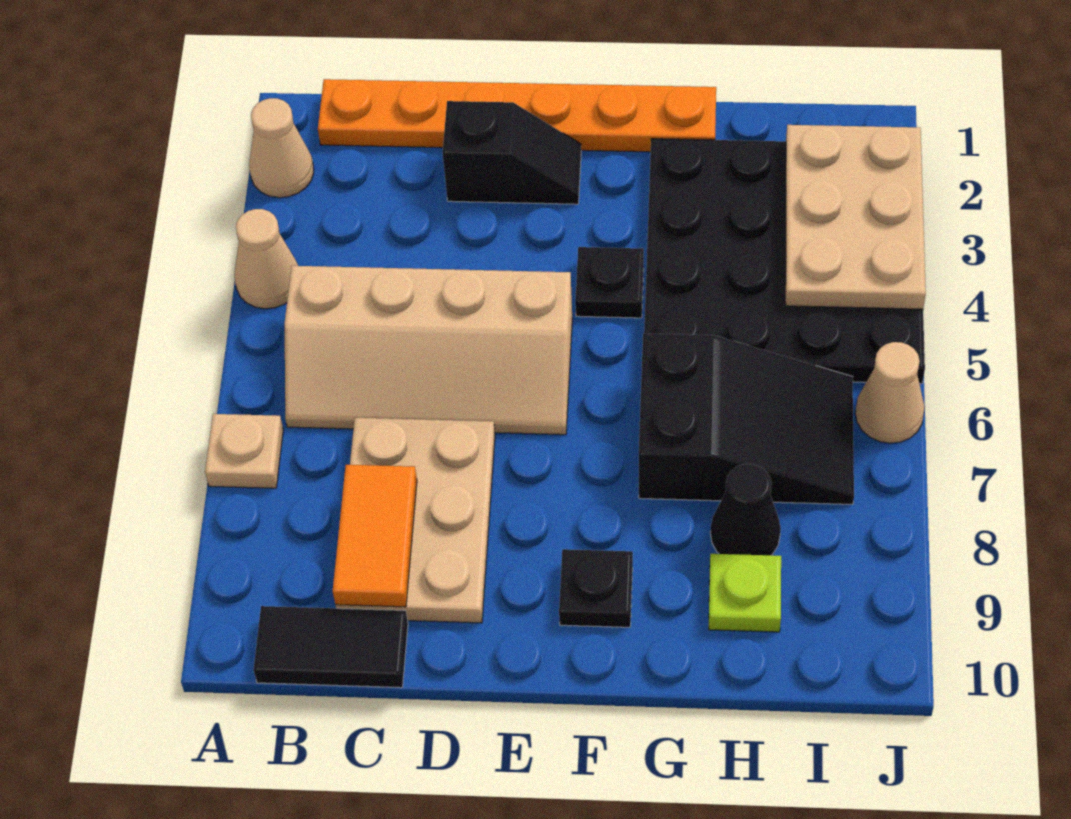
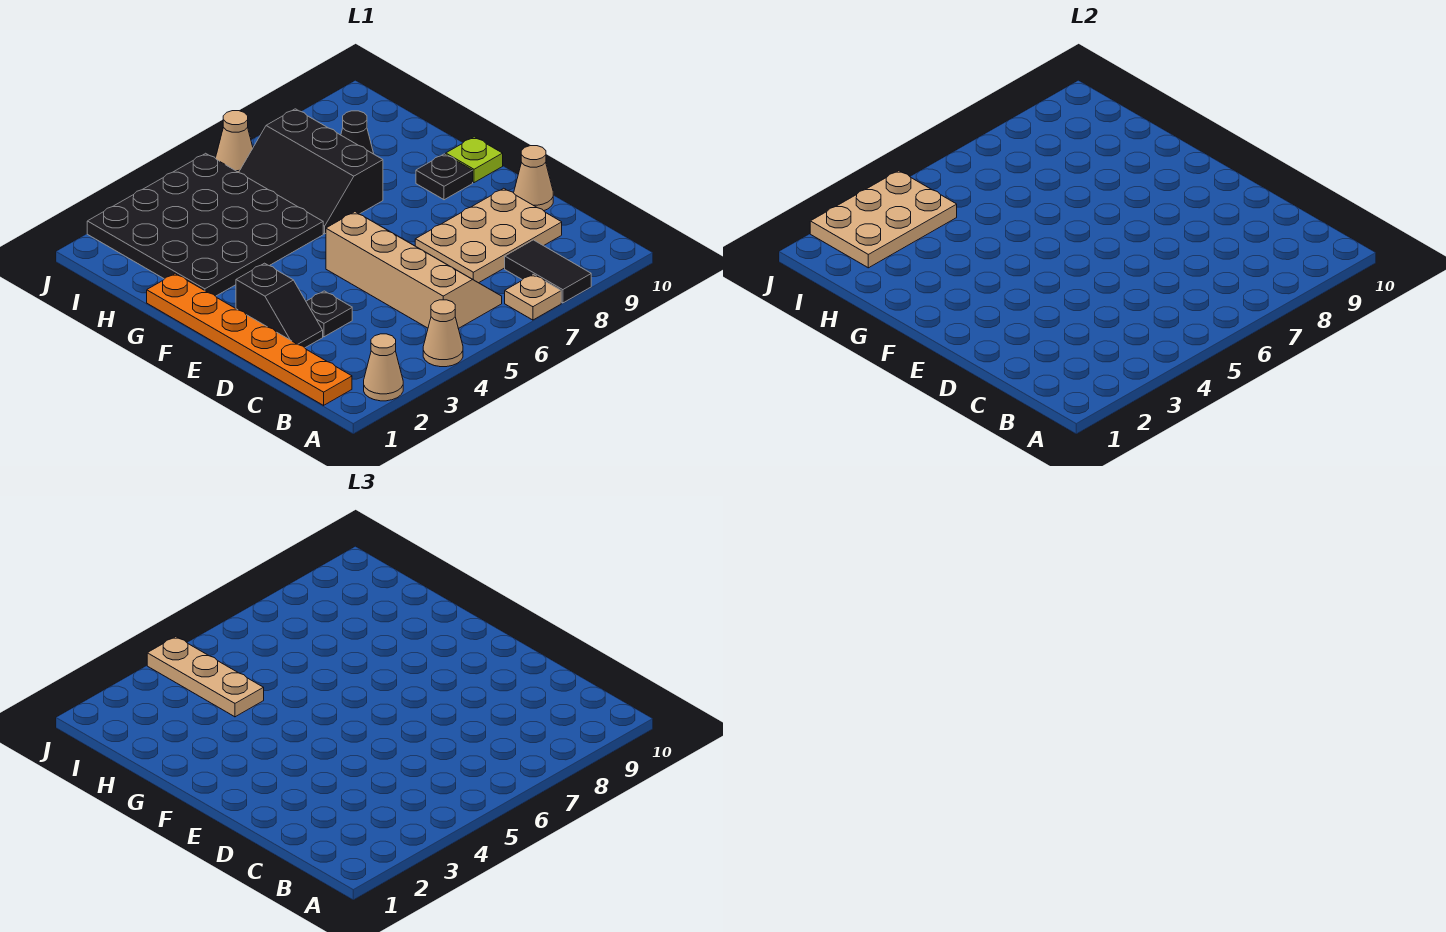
black tile B10:C10 level 1 -> black tile A8:B8 level 1
orange tile C8:C9 level 2 -> none
black slope D2:E2 level 1 top D -> black slope D2:E2 level 1 top E
none -> tan cone D10 level 1
black plate F4 level 1 -> black plate D3 level 1
black slope G6:I7 level 1 top G -> black slope G6:I7 level 1 top 7
none -> tan plate H4:J4 level 3
lime plate H9 level 1 -> lime plate F10 level 1

